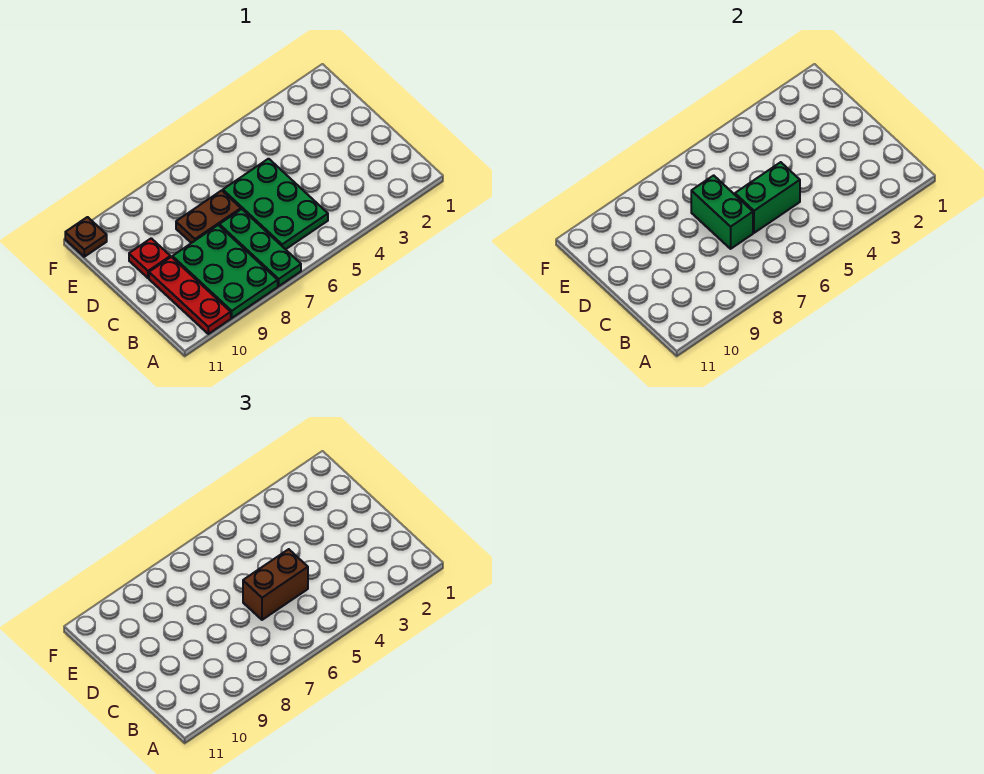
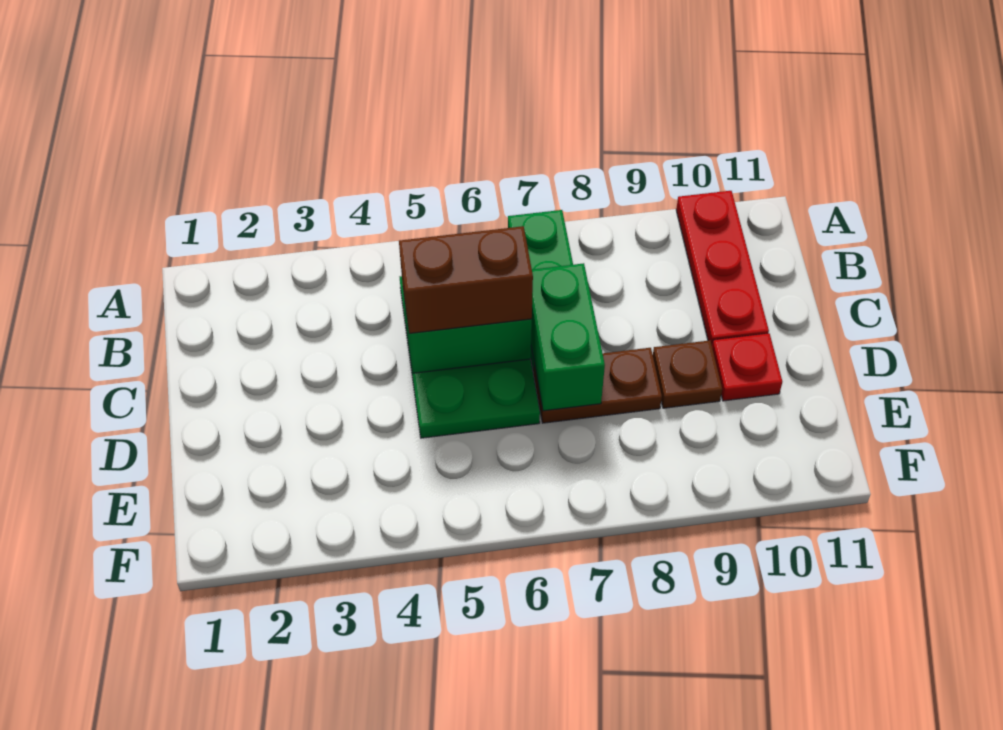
green plate A8:C9 level 1 -> none
brown plate F11 level 1 -> brown plate D9 level 1

